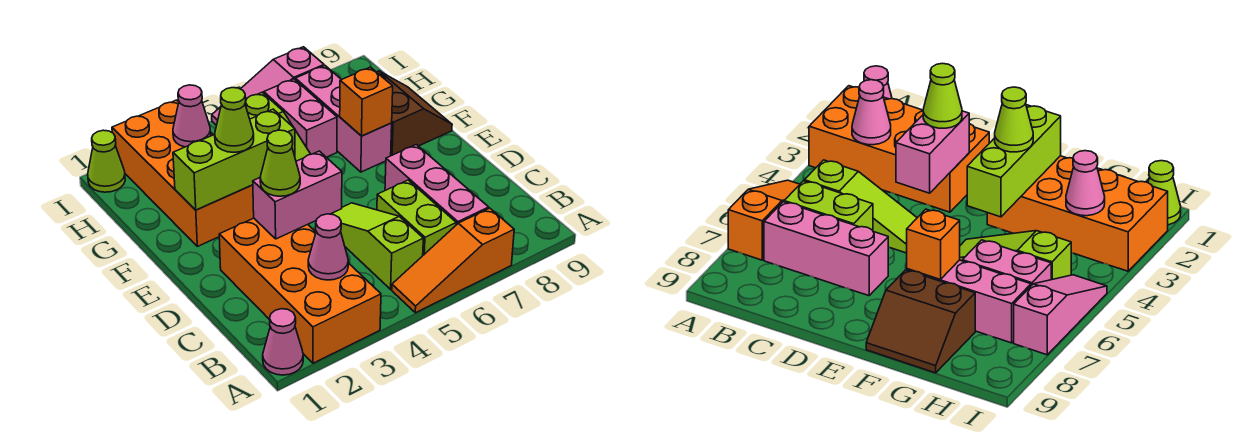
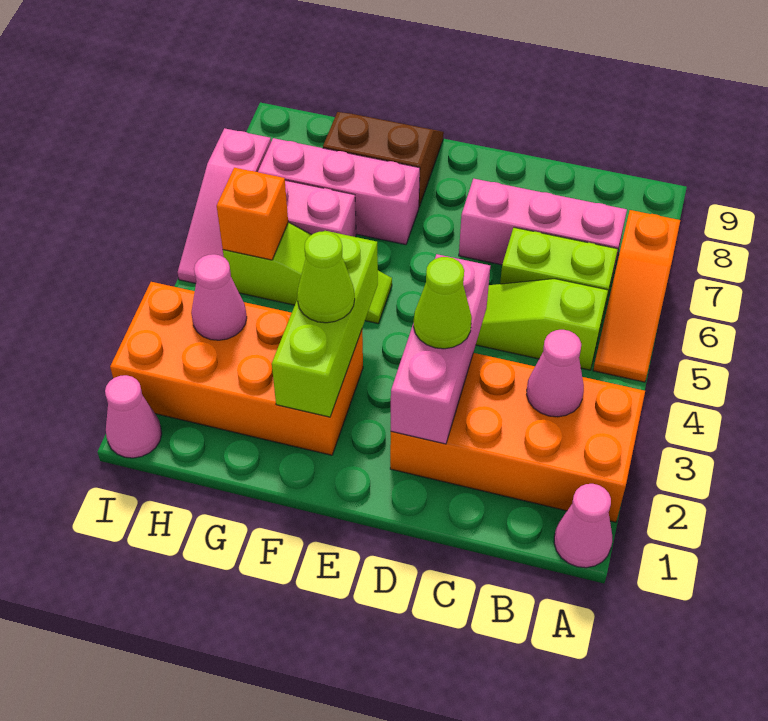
pink brick D3:D4 level 2 -> pink brick D2:D4 level 2
orange brick F7 level 2 -> orange brick H5 level 2
lime cone I1 level 1 -> pink cone I1 level 1

